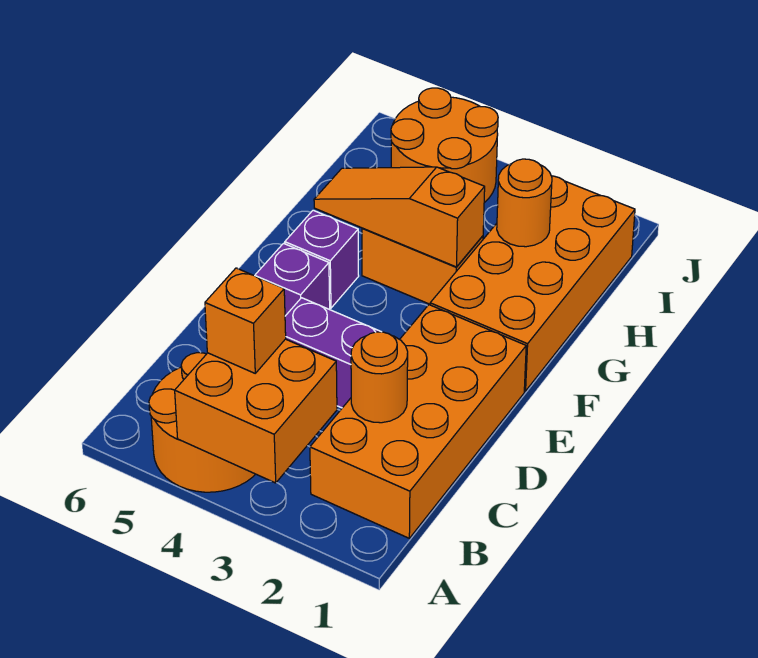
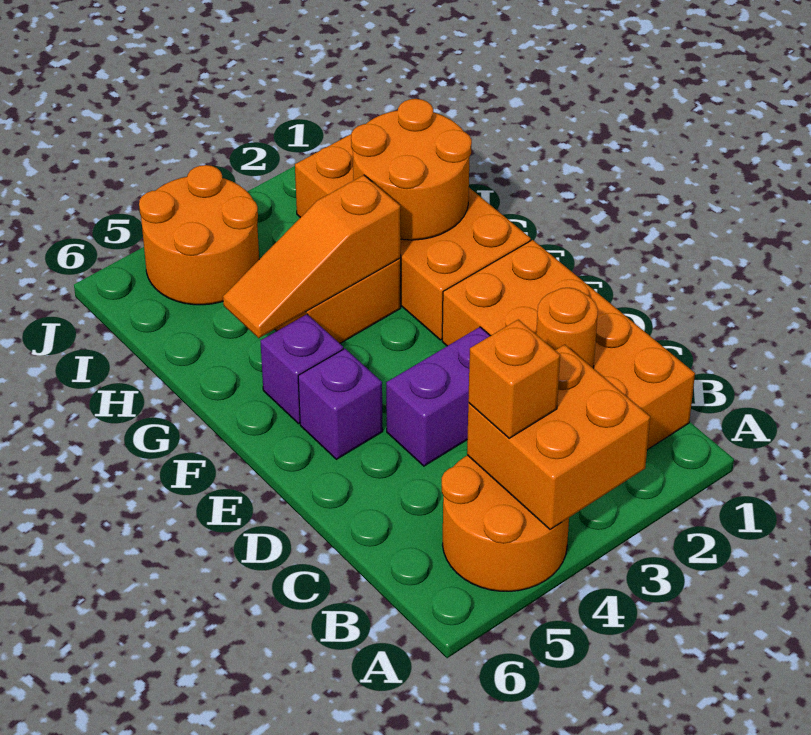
orange round brick H2 level 2 -> orange round brick G1:H2 level 2

